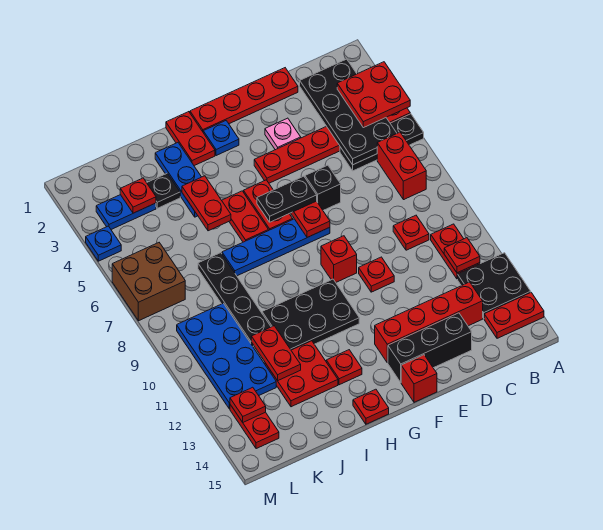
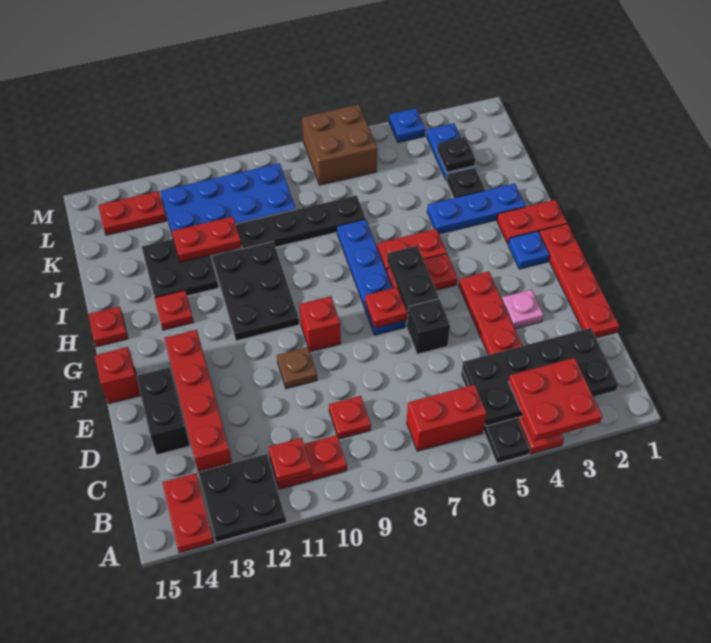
black brick D14:F14 level 1 -> black brick D14:E14 level 1
red plate E10 level 1 -> brown plate E10 level 1
red plate I4:I5 level 2 -> none
red plate I12:J13 level 1 -> black plate I12:J13 level 1
red plate K3 level 2 -> black plate K3 level 2
red plate L13 level 2 -> none

